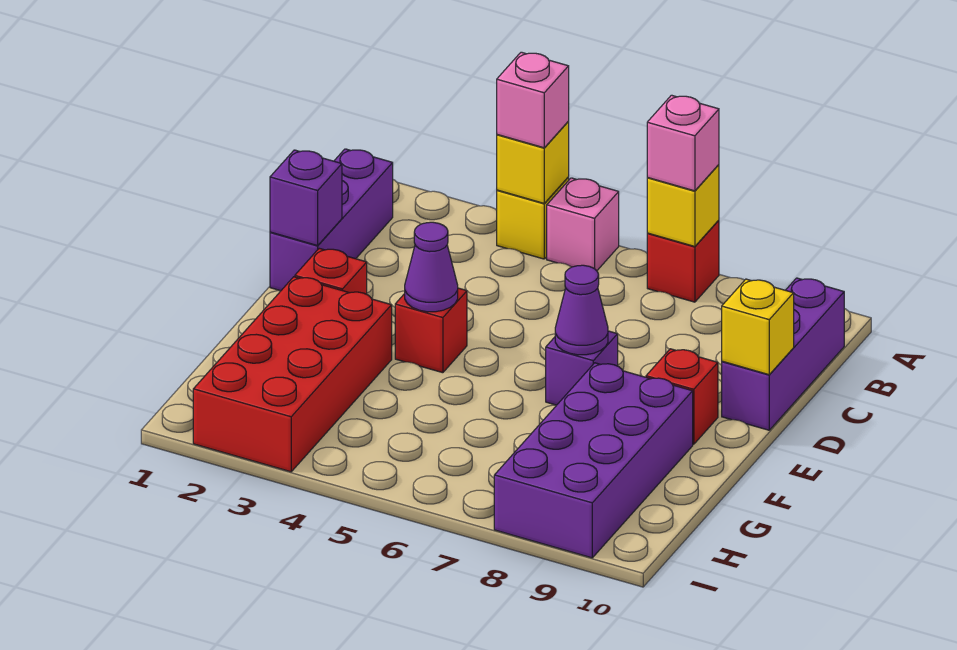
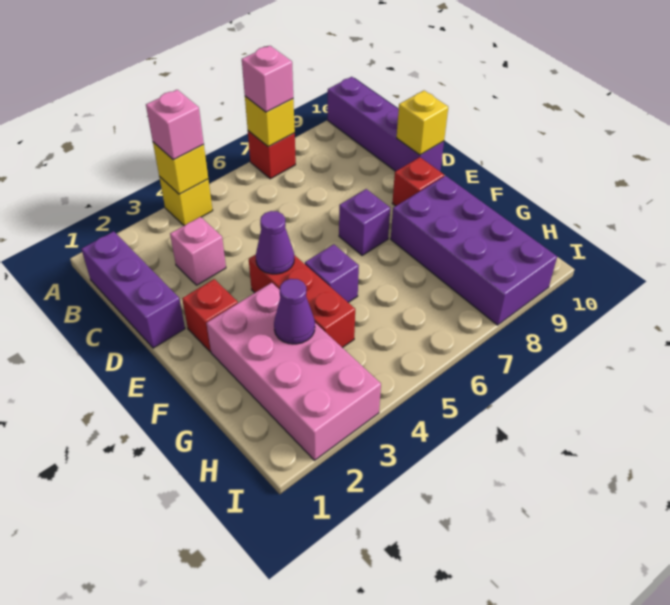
pink brick A5 level 1 -> pink brick C3 level 1
purple brick B10:D10 level 1 -> purple brick A10:D10 level 1
purple brick D1 level 2 -> purple brick F5 level 1
red brick E4 level 1 -> red brick E4:G4 level 1
purple cone E7 level 2 -> purple cone G3 level 2
red brick F2:I3 level 1 -> pink brick F2:I3 level 1

